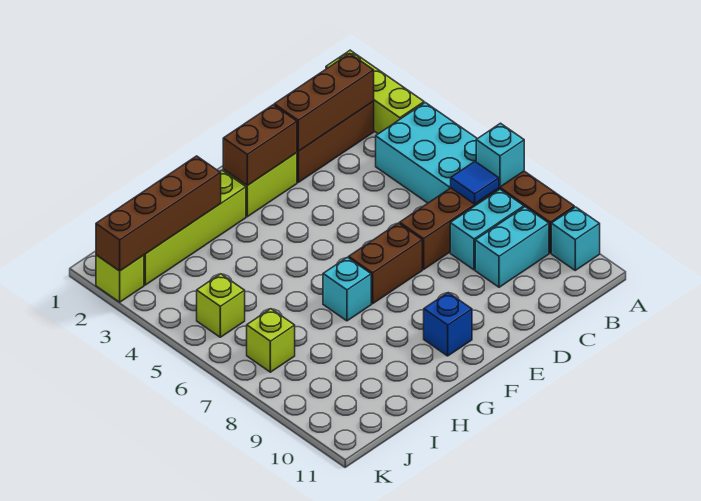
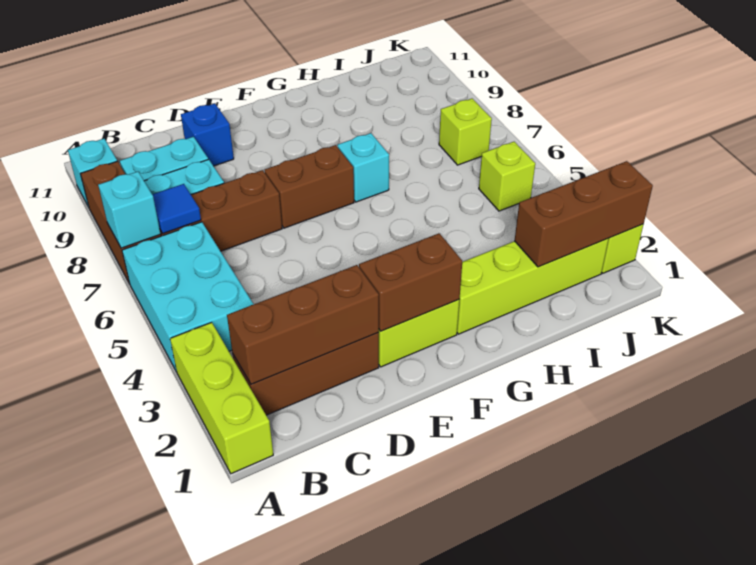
blue brick F10 level 1 -> blue brick D10 level 1
brown brick H2:K2 level 2 -> brown brick I2:K2 level 2

